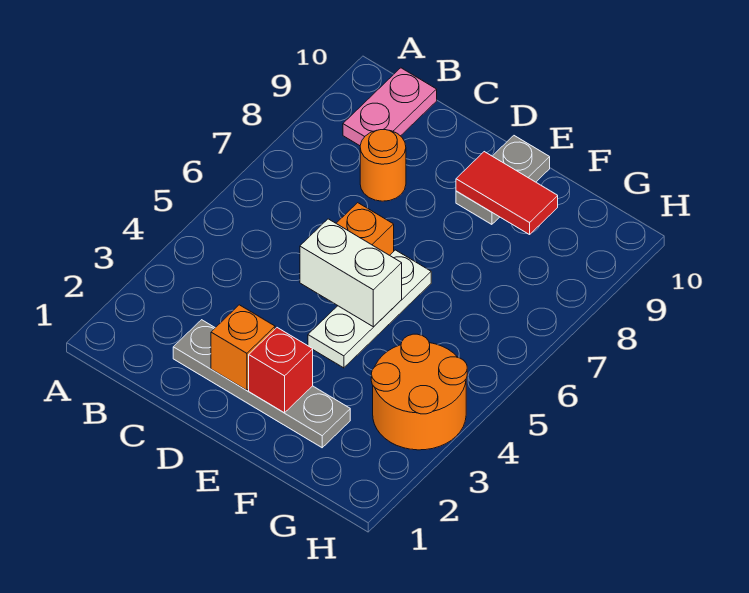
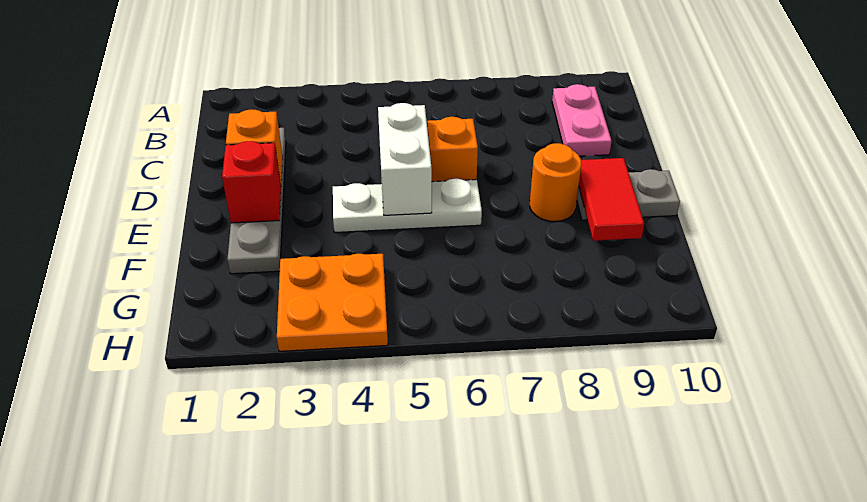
pink plate B9:B10 level 1 -> pink plate B9:C9 level 1
orange round brick C8 level 1 -> orange round brick E8 level 1
orange round brick G3:H4 level 1 -> orange plate G3:H4 level 1

